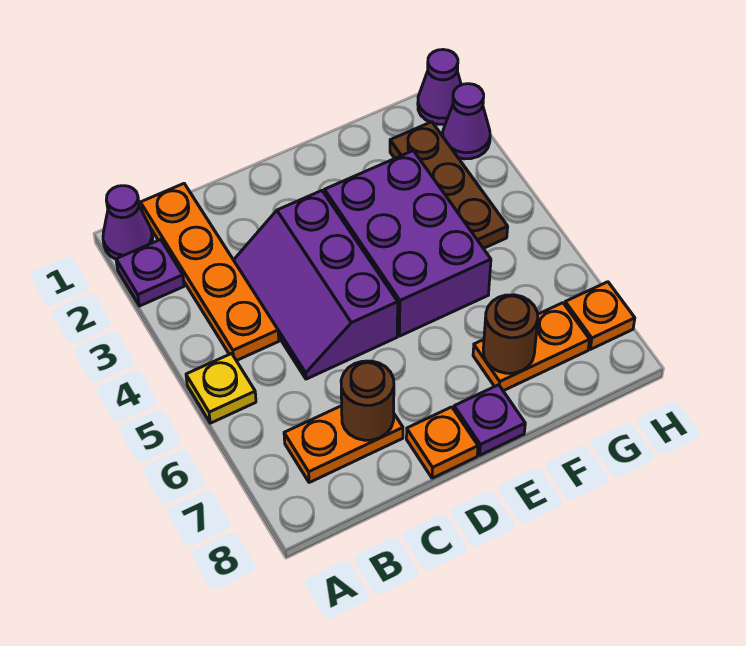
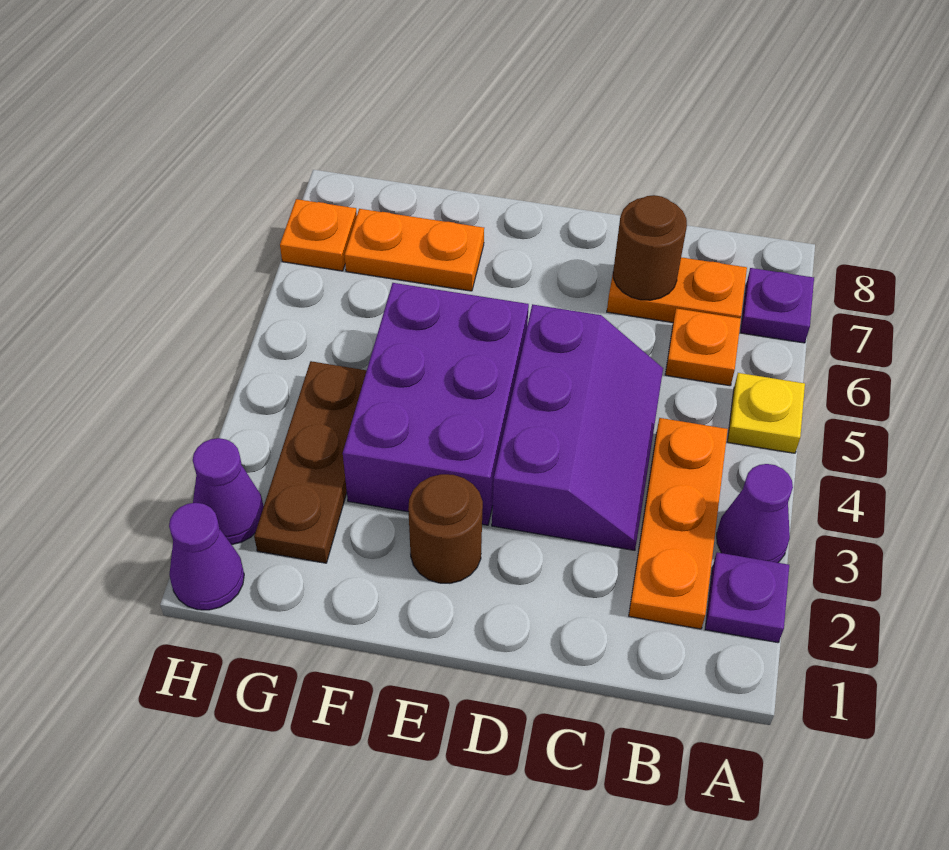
purple cone A1 level 1 -> purple cone A3 level 1
orange plate B1:B4 level 1 -> orange plate B2:B4 level 1
orange plate D8 level 1 -> orange plate B6 level 1
purple plate E8 level 1 -> purple plate A7 level 1
brown round brick F7 level 2 -> brown round brick E2 level 1

